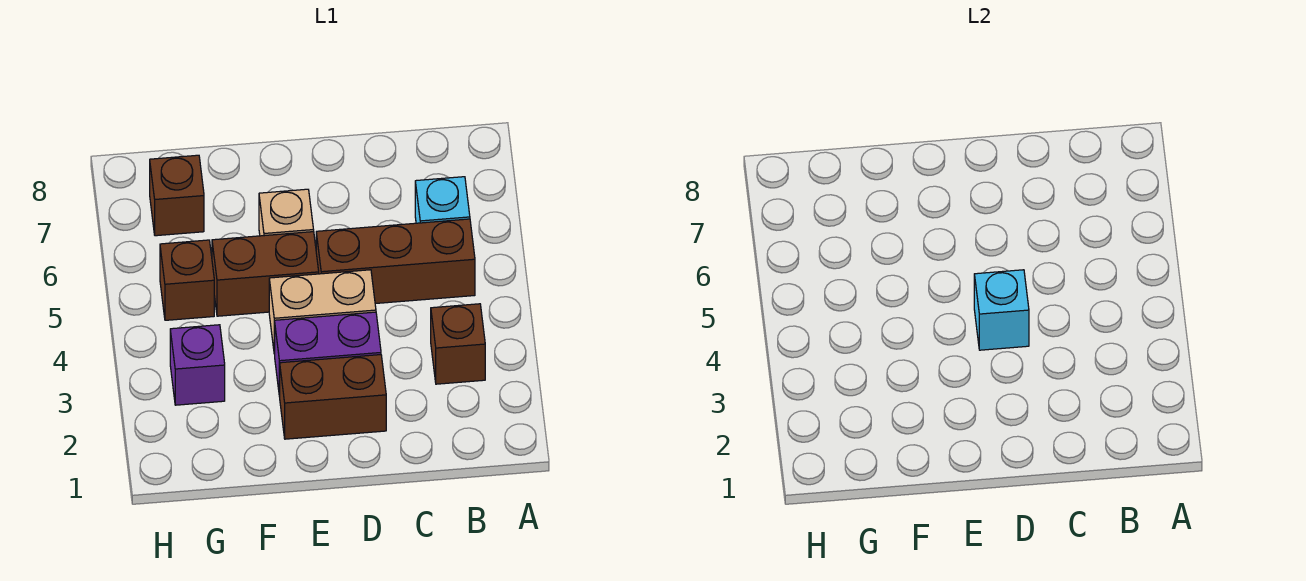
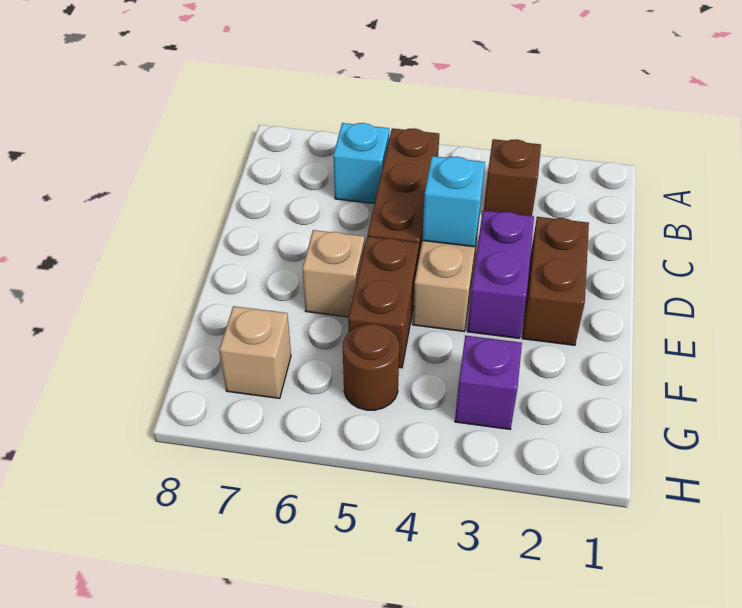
brown brick G5 level 1 -> brown round brick G5 level 1
brown brick G7 level 1 -> tan brick G7 level 1

